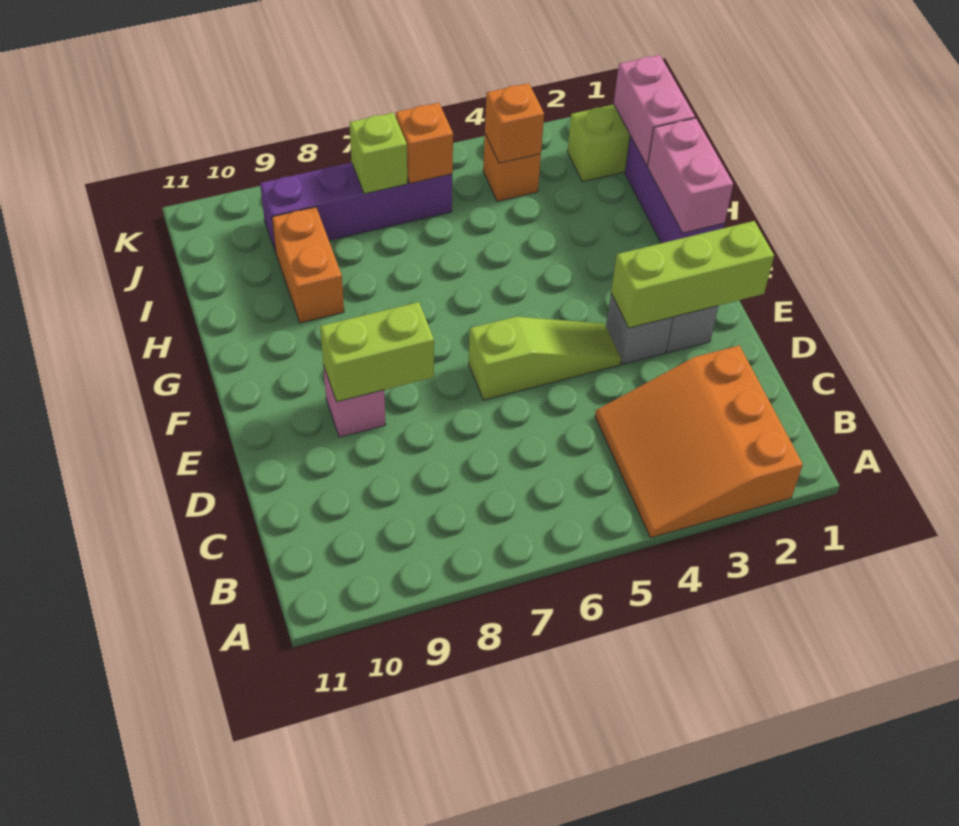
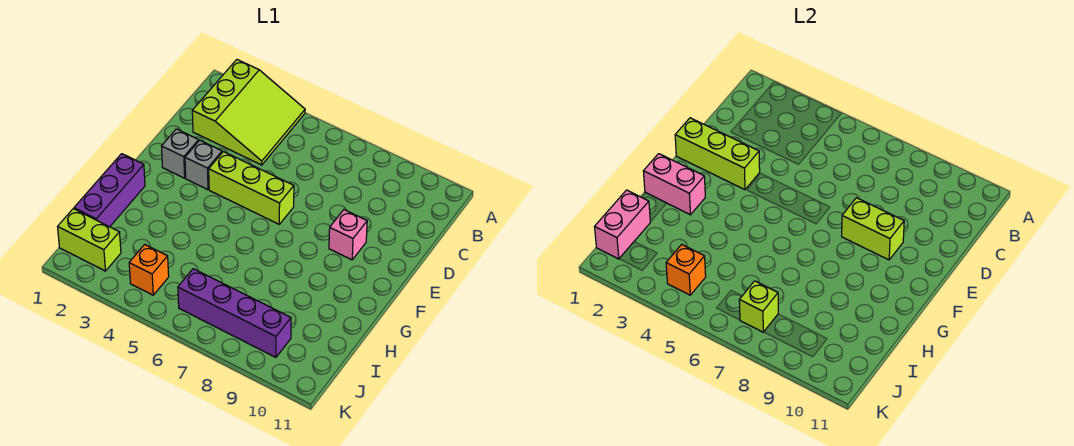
orange slope A2:C4 level 1 top 2 -> lime slope A2:C4 level 1 top 2
lime slope E4:E6 level 1 top 6 -> lime brick E4:E6 level 1
pink brick G1:H1 level 2 -> pink brick G1:G2 level 2
orange brick H9:I9 level 1 -> none
orange brick J6 level 2 -> none

